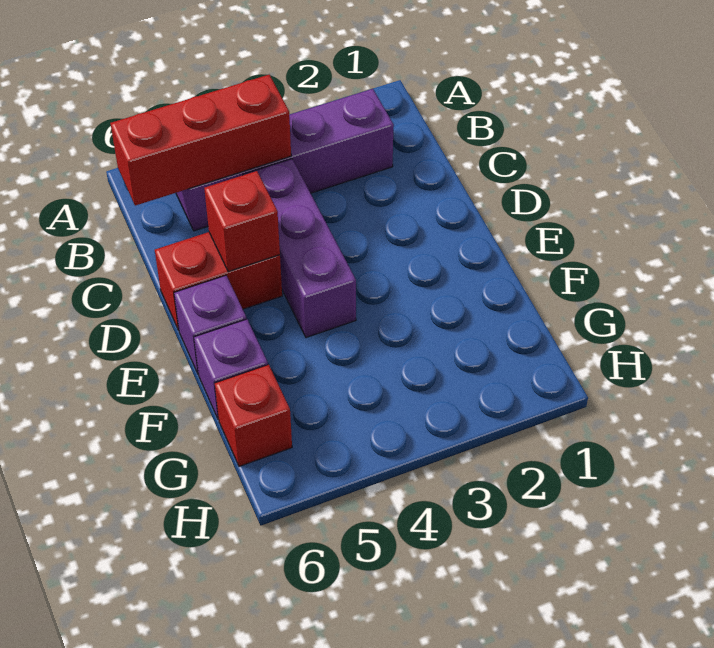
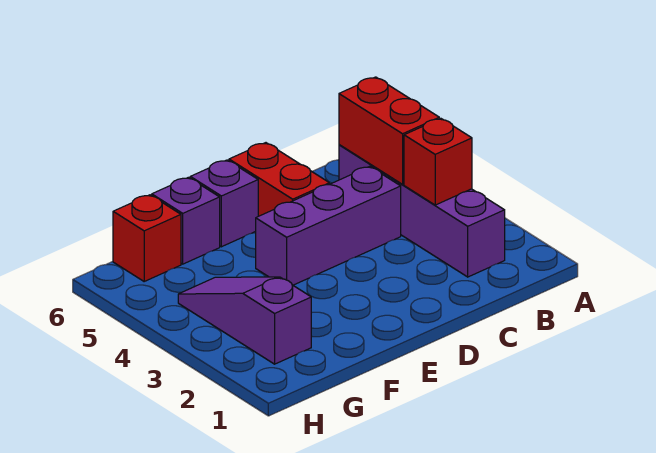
red brick B4:B6 level 2 -> red brick B4:B5 level 2
red brick D5 level 2 -> red brick B3 level 2
none -> purple slope G2:G4 level 1 top 2

